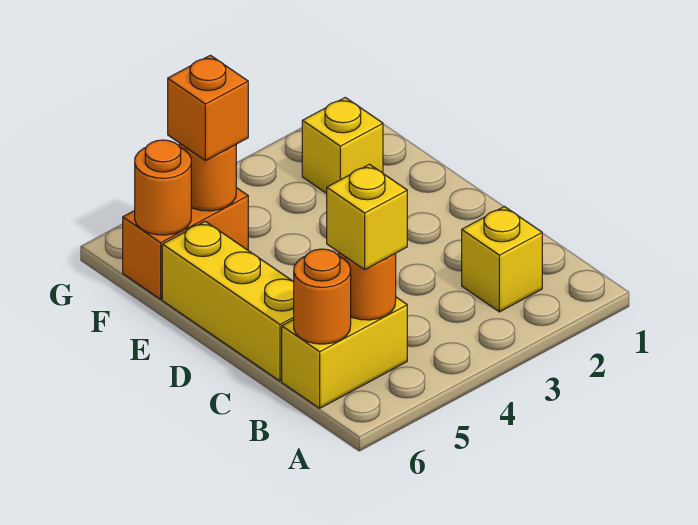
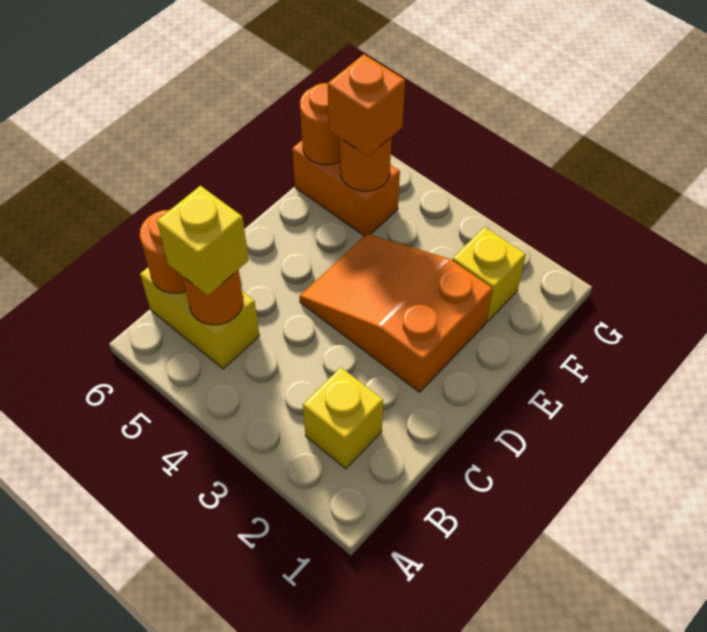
yellow brick C6:E6 level 1 -> none
none -> orange slope D2:E4 level 1 top 2

